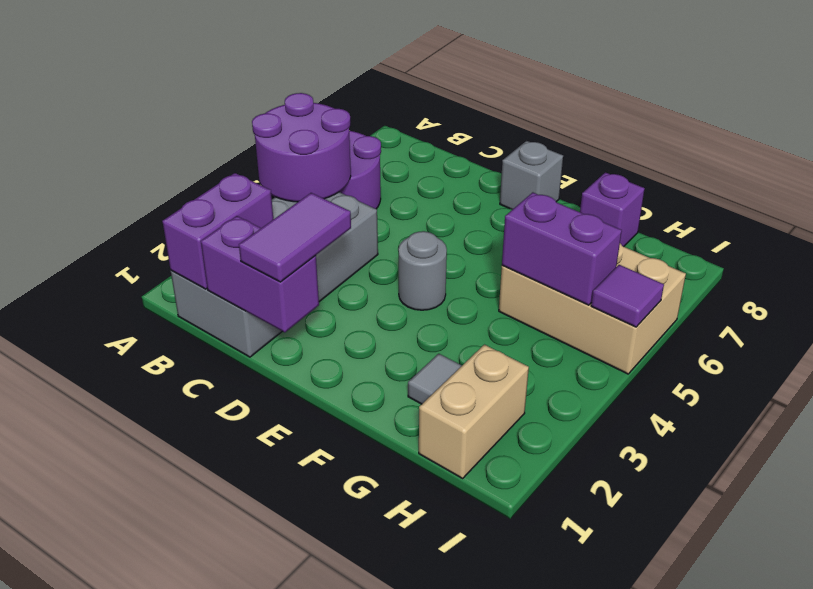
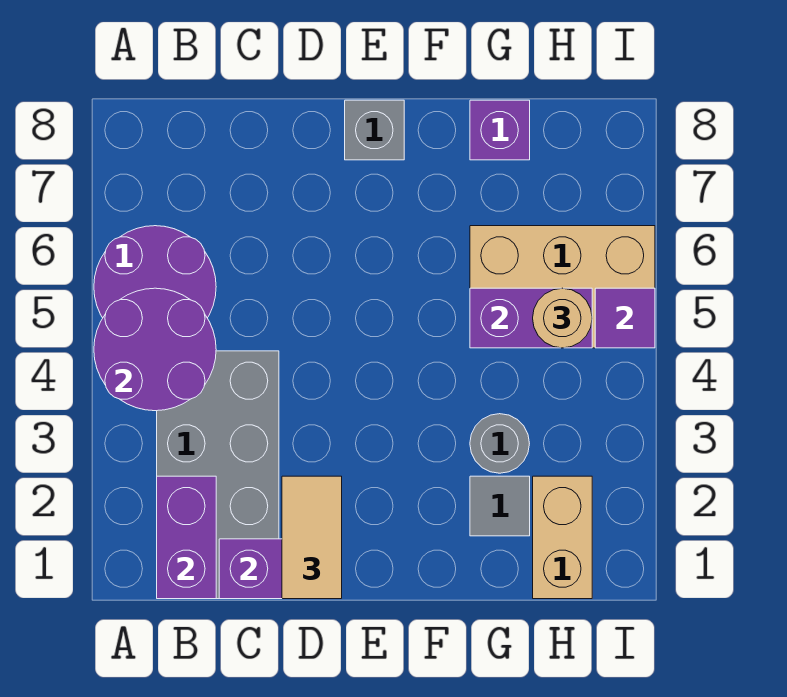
purple tile D1:D2 level 3 -> tan tile D1:D2 level 3
grey round brick E4 level 1 -> grey round brick G3 level 1
none -> tan round brick H5 level 3

